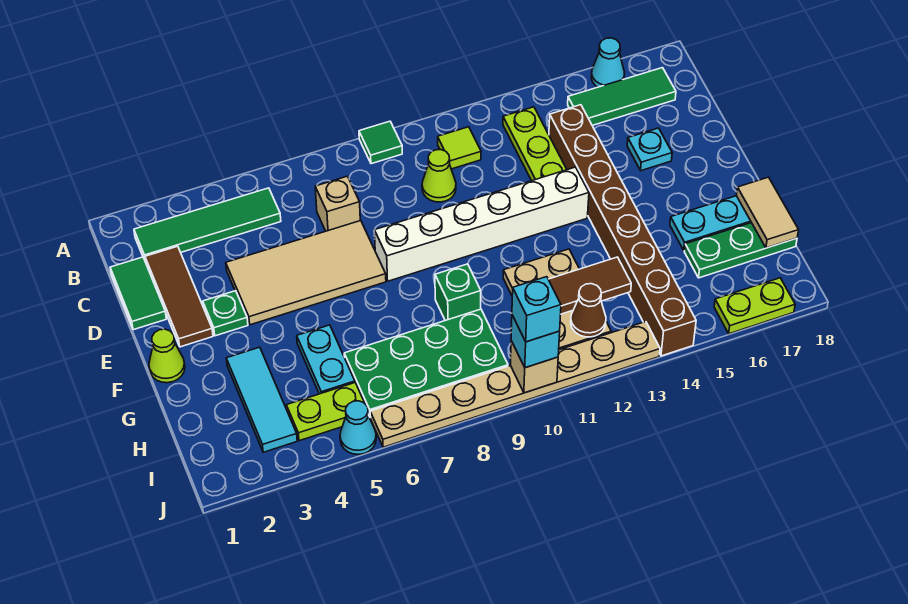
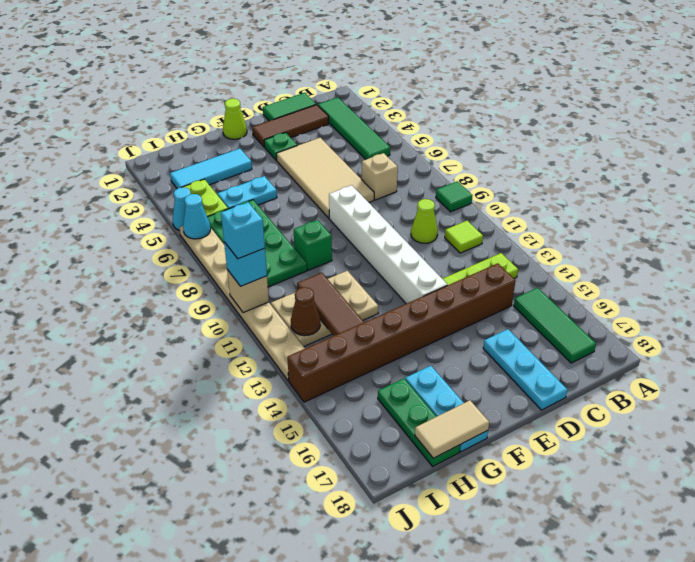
cyan cone A16 level 1 -> cyan cone J6 level 2
cyan plate D16 level 1 -> cyan plate D16:D18 level 1
lime plate J16:J17 level 1 -> none

